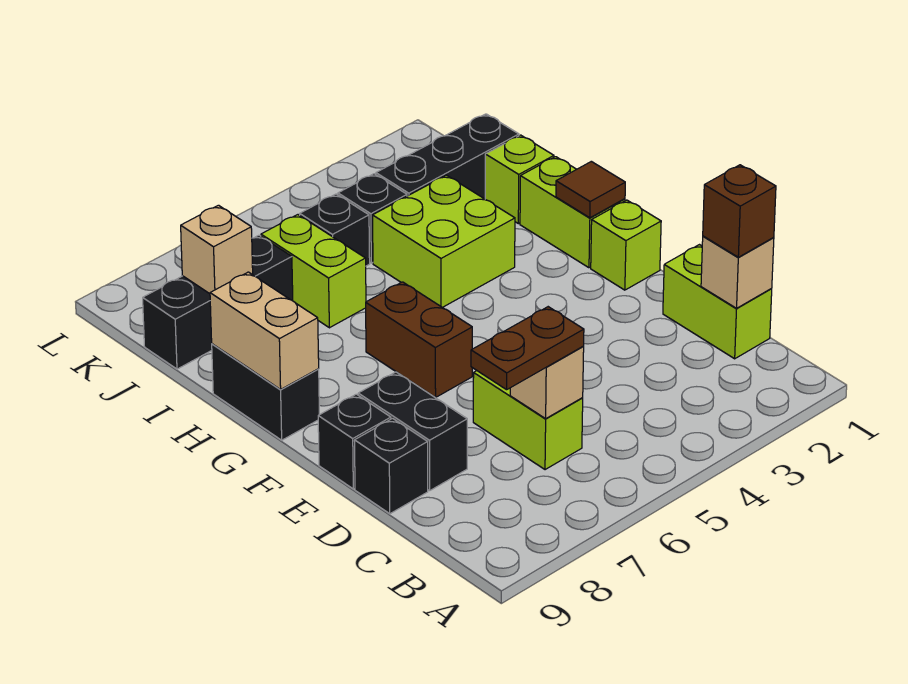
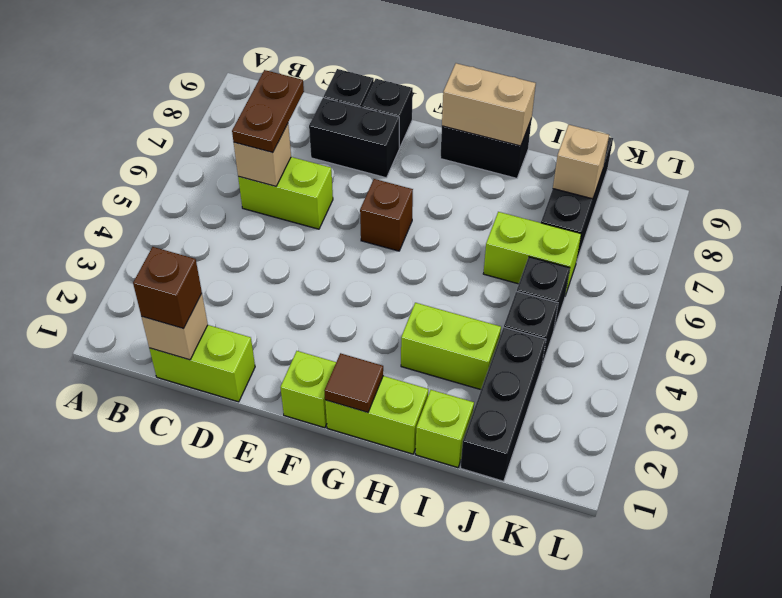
brown brick F6:G6 level 1 -> brown brick F6 level 1
lime brick H3:I4 level 1 -> lime brick H3:I3 level 1

